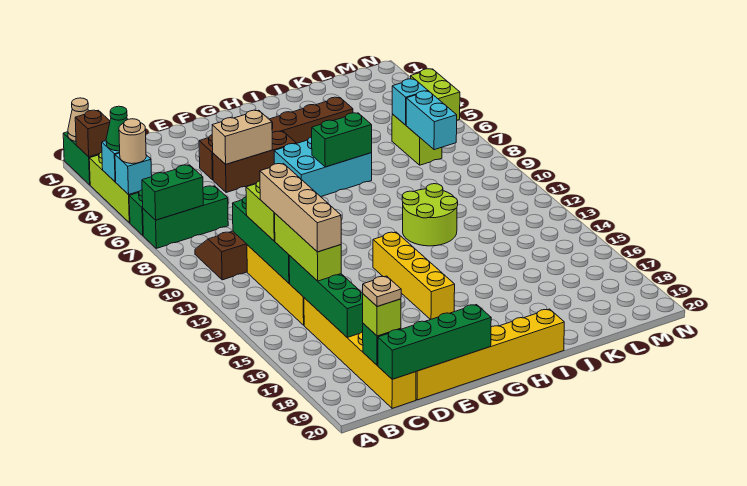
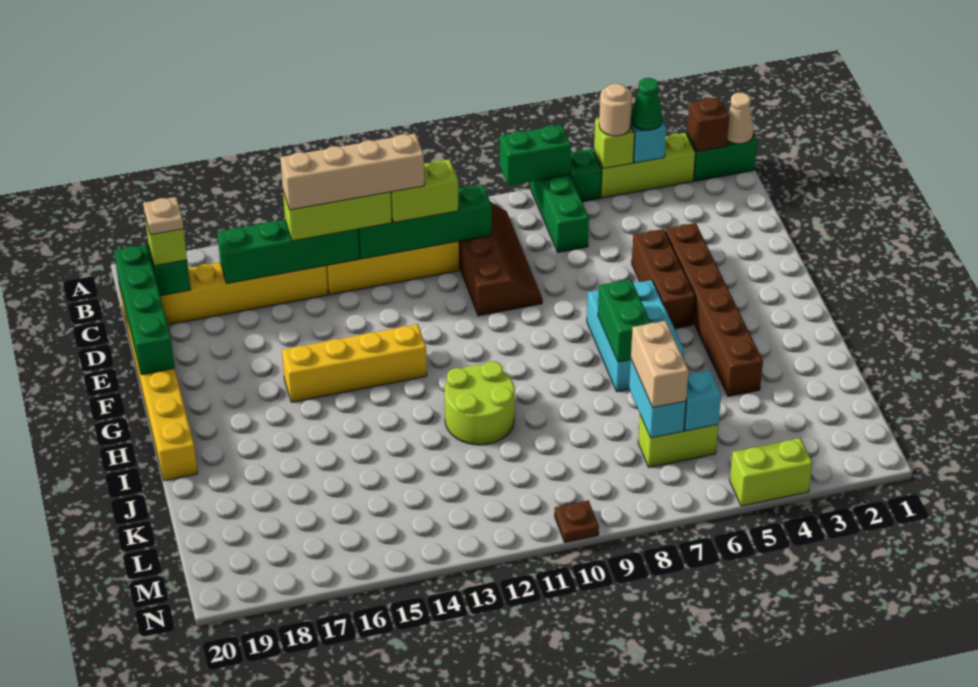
cyan brick A5 level 2 -> lime brick A5 level 2
green brick A7:B7 level 2 -> green brick A7:A8 level 2
tan brick E5:F5 level 2 -> tan brick K7:L7 level 3
cyan brick L7:L8 level 2 -> cyan brick K7:L7 level 2
none -> brown plate N10 level 1

